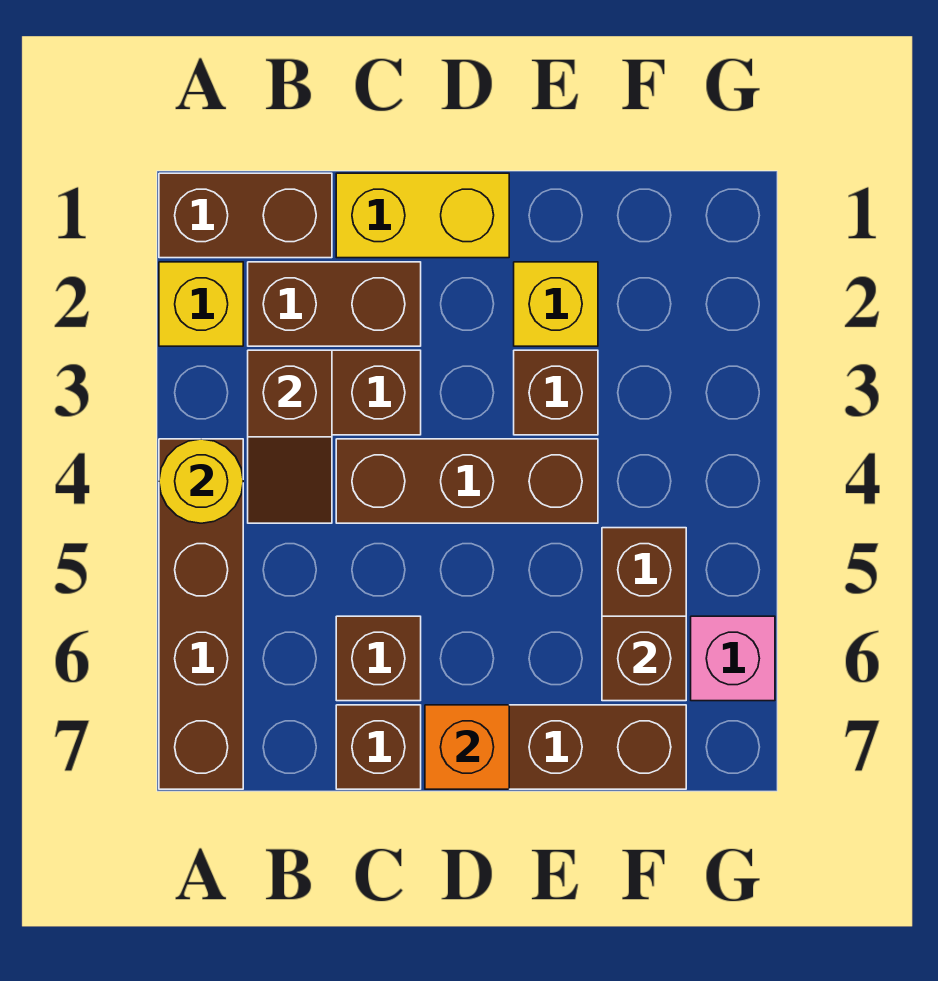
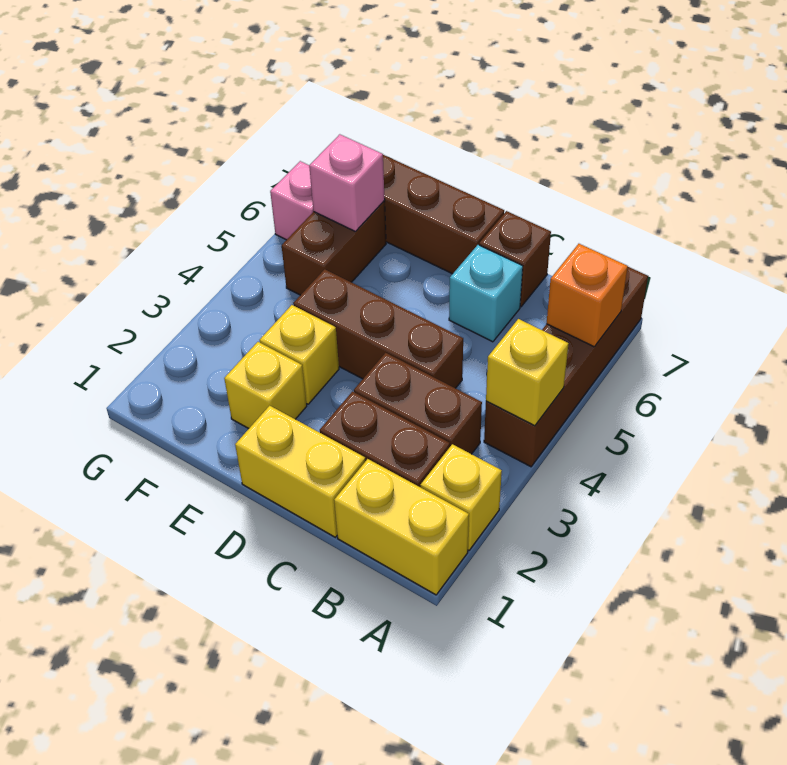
brown brick A1:B1 level 1 -> yellow brick A1:B1 level 1
yellow round brick A4 level 2 -> yellow brick A4 level 2
brown slope B3:B4 level 2 top 3 -> none
brown brick C6 level 1 -> cyan brick C6 level 1
orange brick D7 level 2 -> orange brick A6 level 2
brown brick E3 level 1 -> yellow brick E3 level 1
brown brick F6 level 2 -> pink brick F6 level 2

